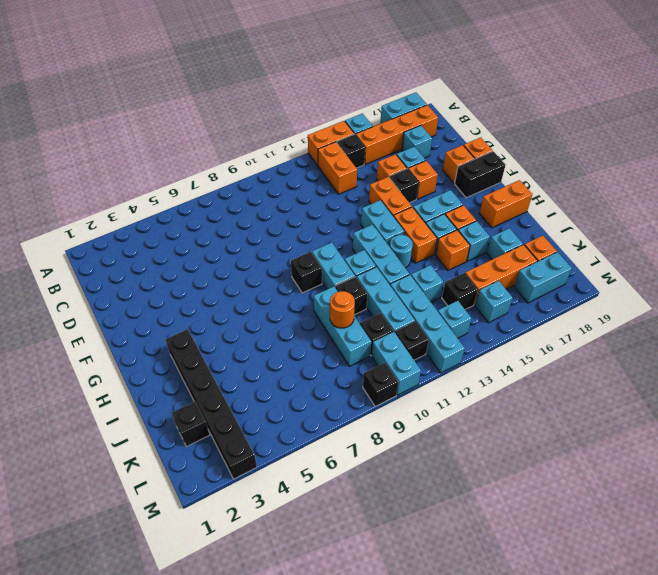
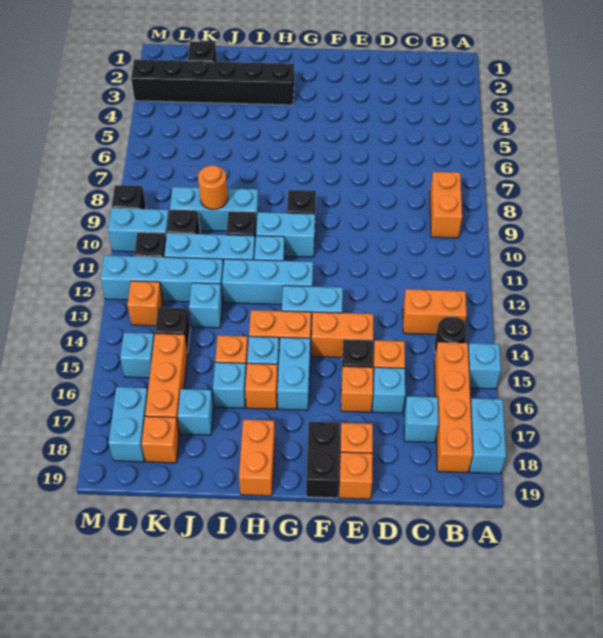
orange brick A13:A14 level 1 -> orange brick B8:B9 level 1
black brick B14 level 1 -> black round brick B14 level 1
cyan round brick H13 level 1 -> none
cyan brick L13 level 1 -> orange brick L13 level 1

